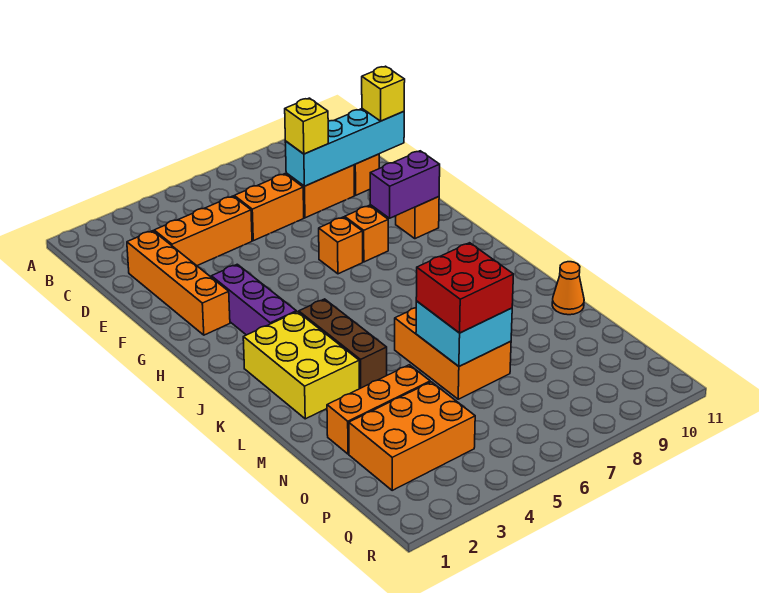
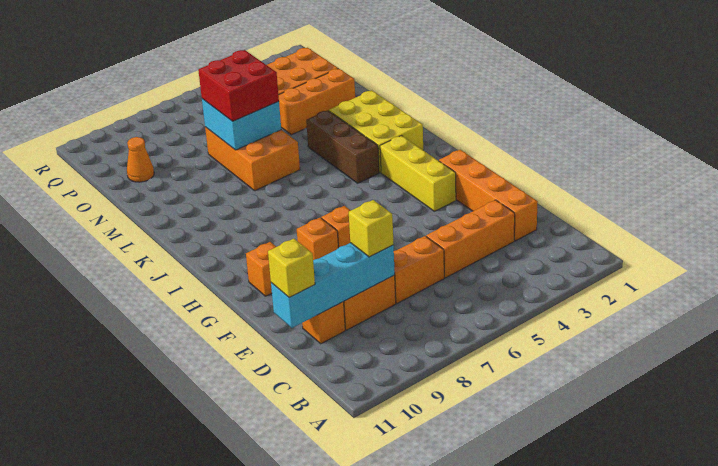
purple brick G3:I3 level 1 -> yellow brick G3:I3 level 1
purple brick G9:G10 level 2 -> none
orange cone M11 level 1 -> orange cone O10 level 1

